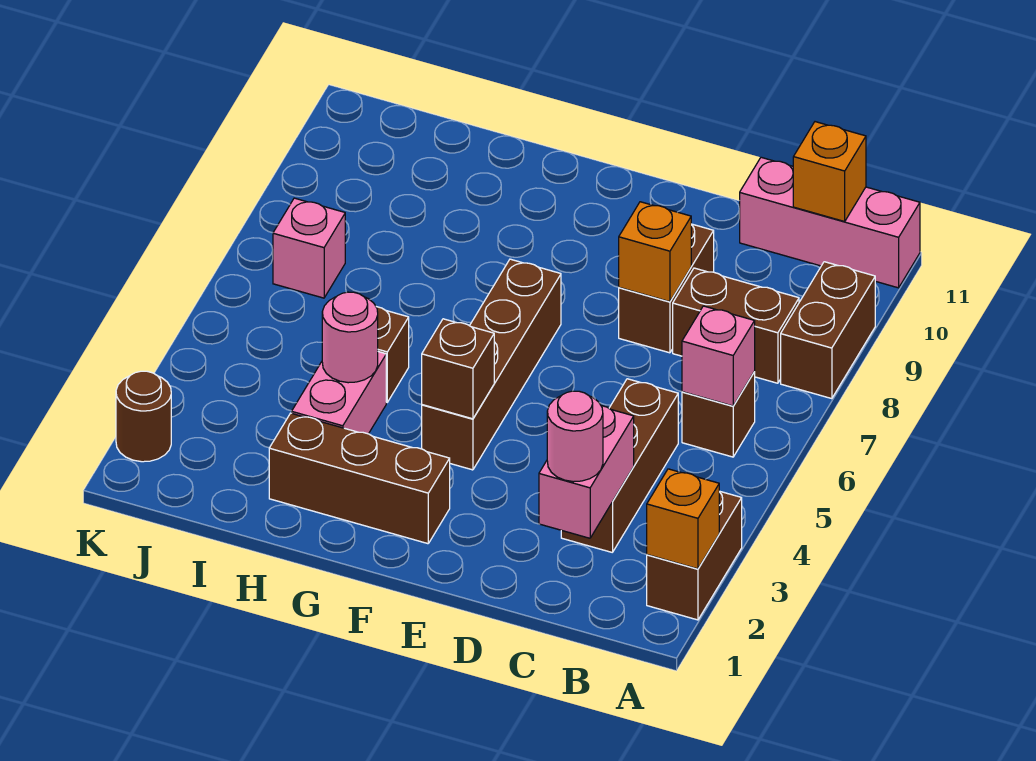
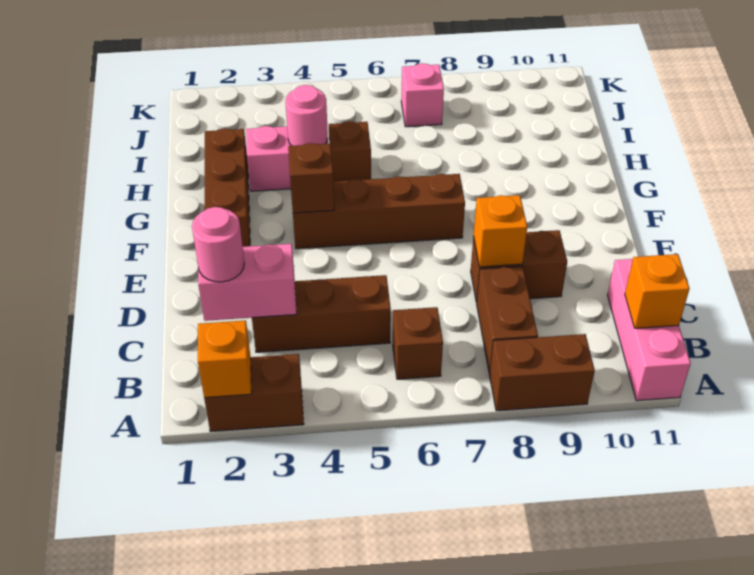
pink brick B6 level 2 -> none
brown round brick K2 level 1 -> none

